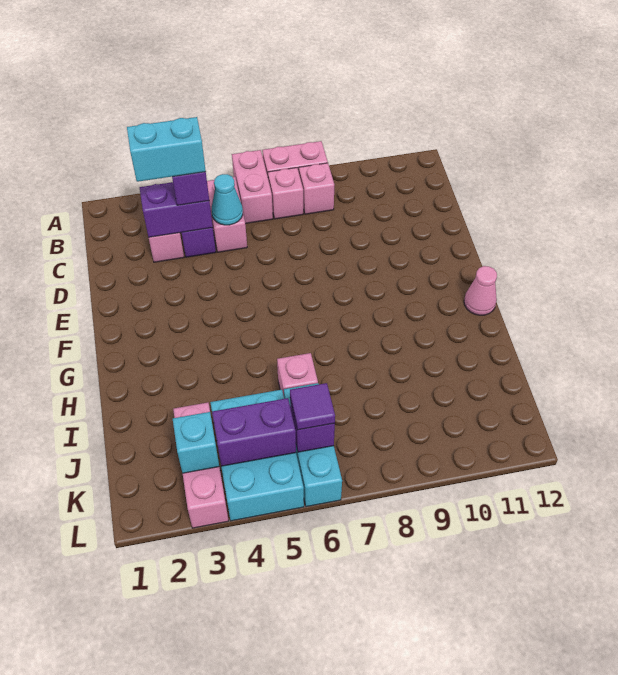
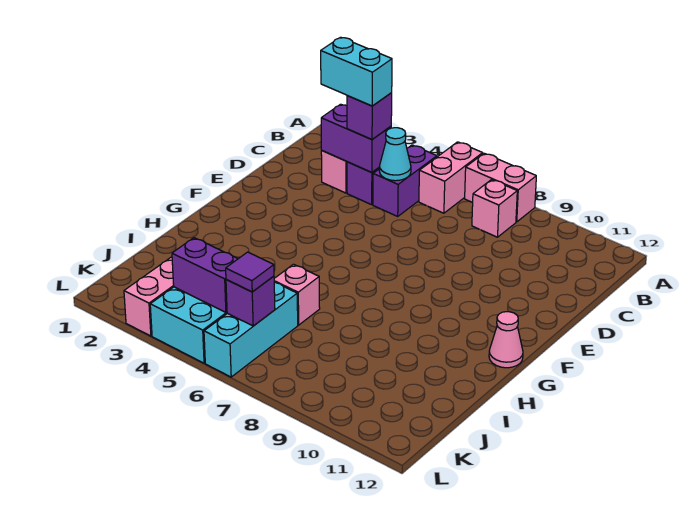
pink brick B5:C5 level 1 -> purple brick B5:C5 level 1
pink brick B7 level 1 -> none
cyan brick K3 level 2 -> none

